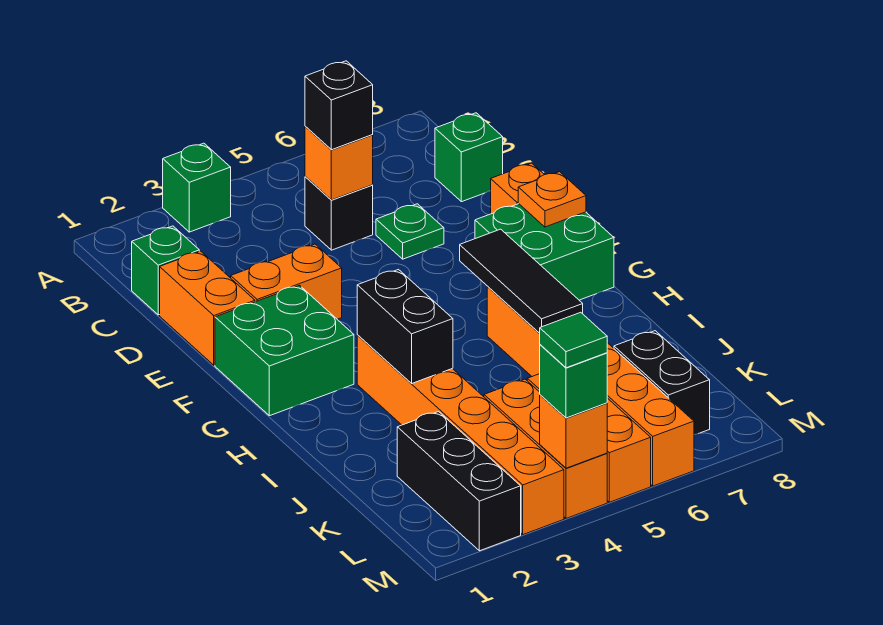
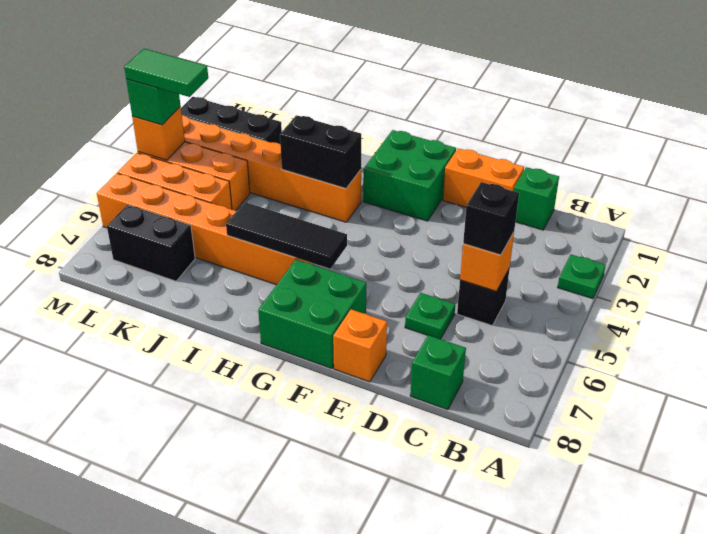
green brick A3 level 1 -> green plate A3 level 1
orange brick E2:E3 level 1 -> none
orange plate F8 level 2 -> none
green tile M4 level 4 -> green tile L4:M4 level 4

